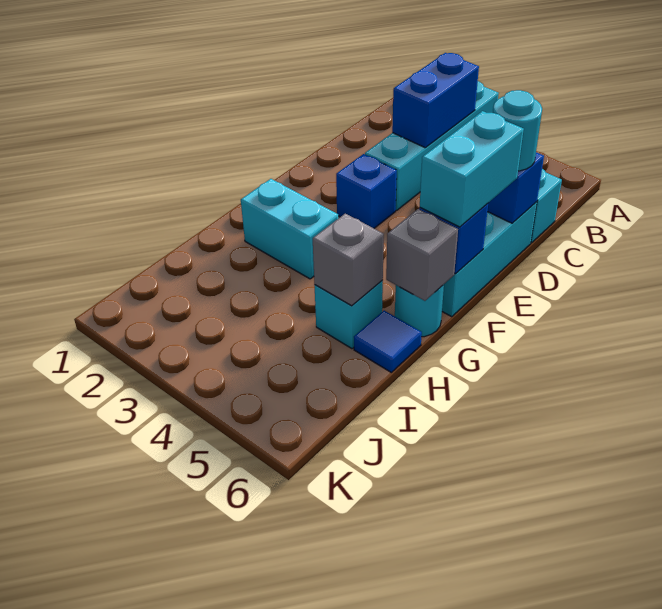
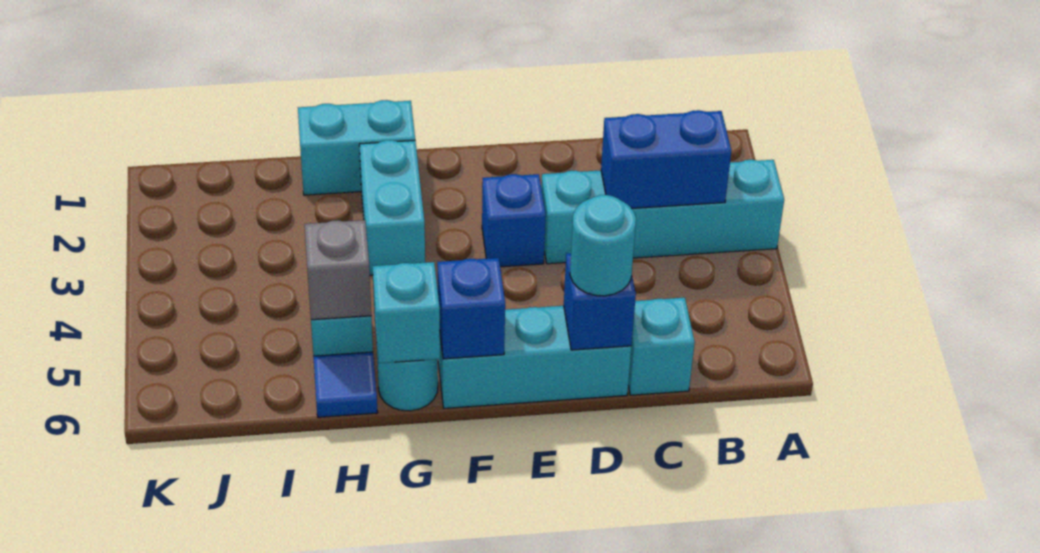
cyan brick E6:F6 level 3 -> cyan brick G1:H1 level 1
grey brick G6 level 2 -> cyan brick G6 level 2

